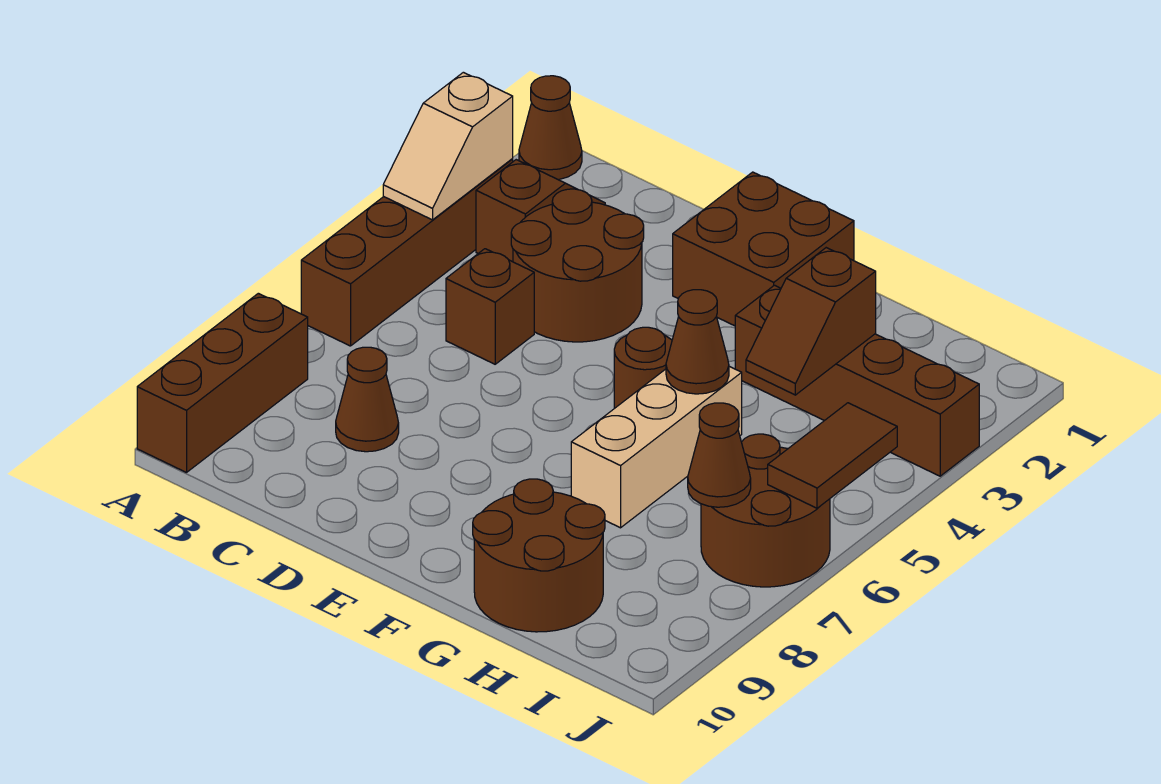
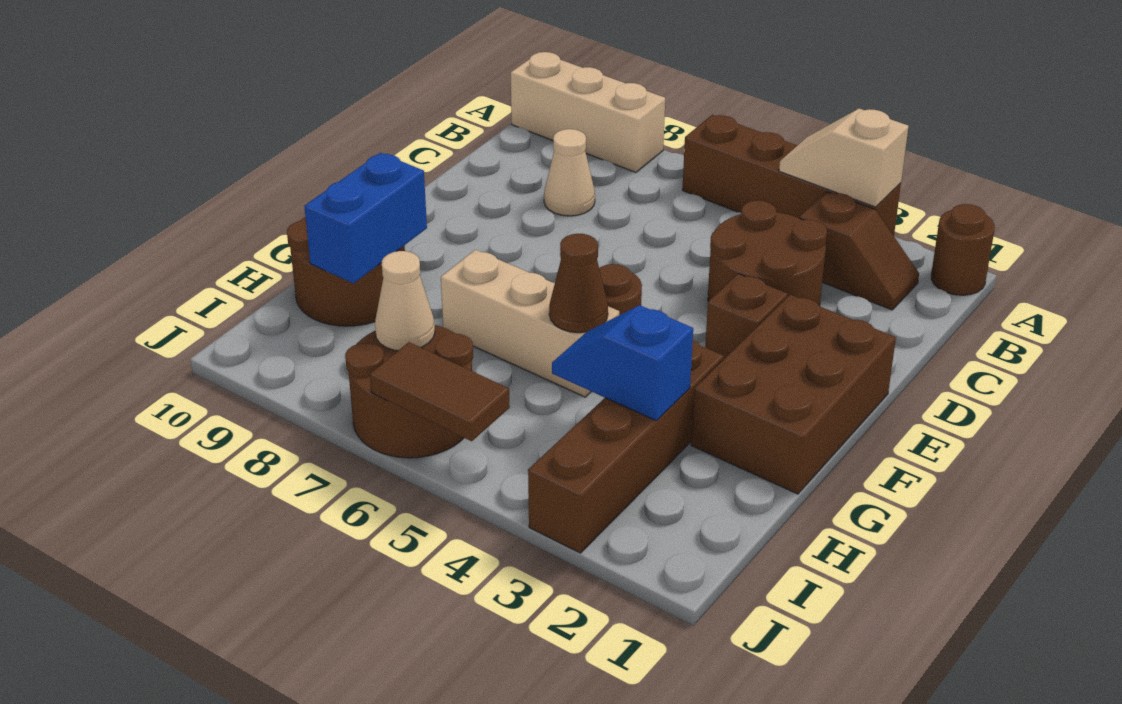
brown cone A1 level 1 -> brown round brick A1 level 1
brown brick A8:A10 level 1 -> tan brick A8:A10 level 1
brown brick C5 level 1 -> brown brick E3 level 1
brown cone C8 level 1 -> tan cone C8 level 1
brown brick E1:F2 level 1 -> brown brick E1:G2 level 1
none -> blue brick G9:H9 level 2
brown slope H3:H4 level 2 top 3 -> blue slope H3:H4 level 2 top 3
brown cone I7 level 2 -> tan cone I7 level 2

